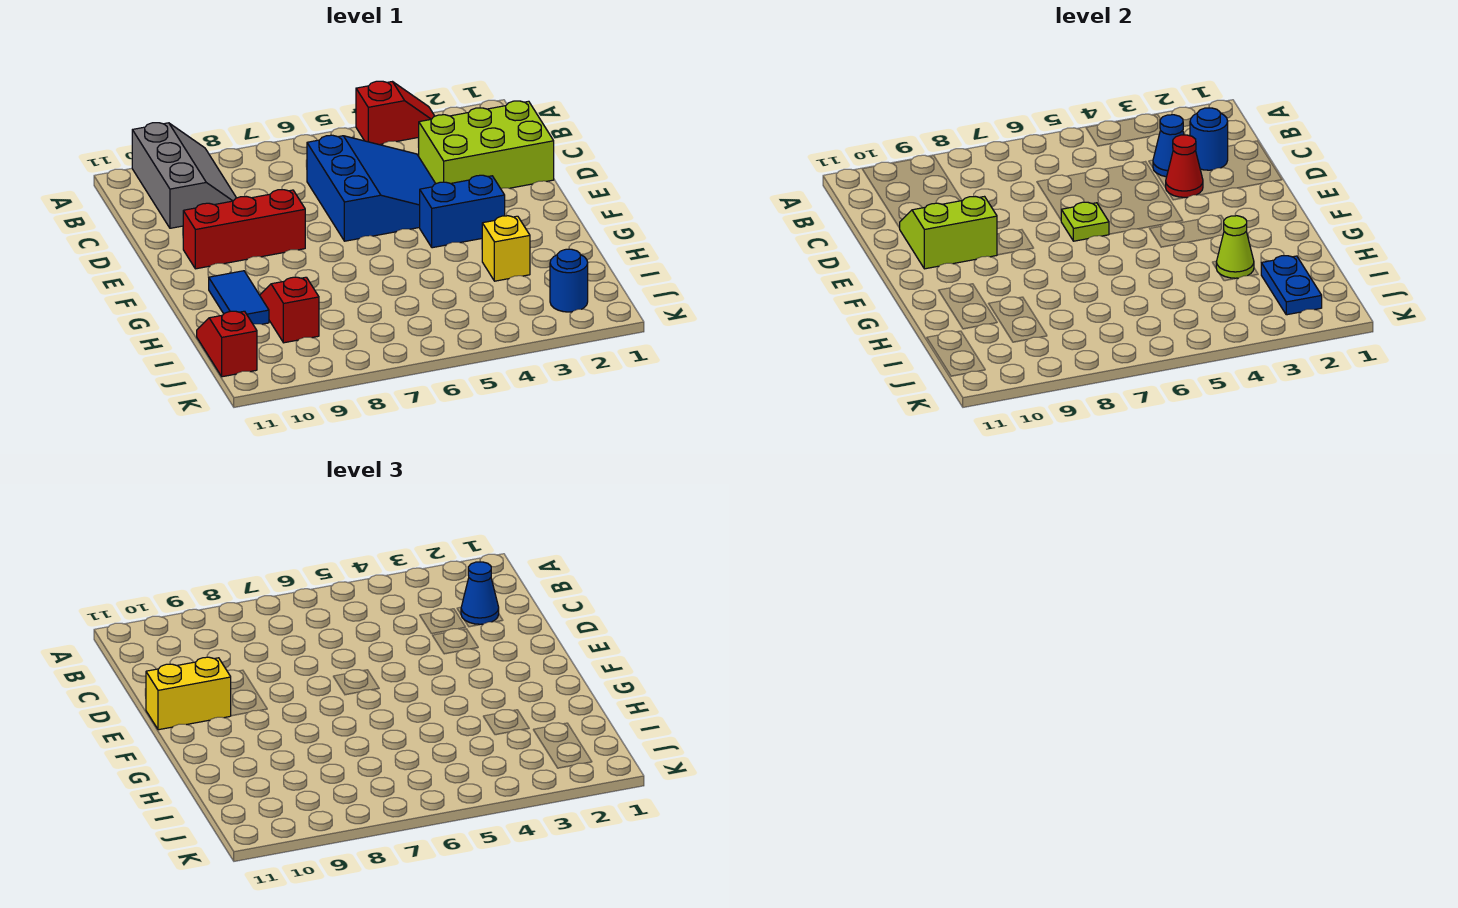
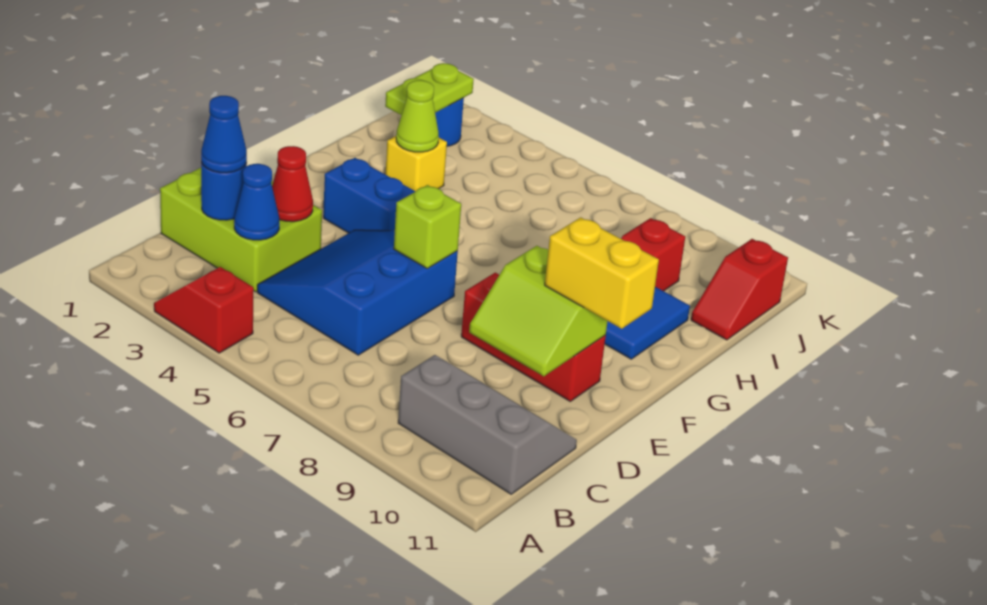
grey slope A9:C10 level 1 top 10 -> grey slope B9:C11 level 1 top B
lime plate E6 level 2 -> lime brick E6 level 2
blue plate I2:J2 level 2 -> lime plate I2:J2 level 2

